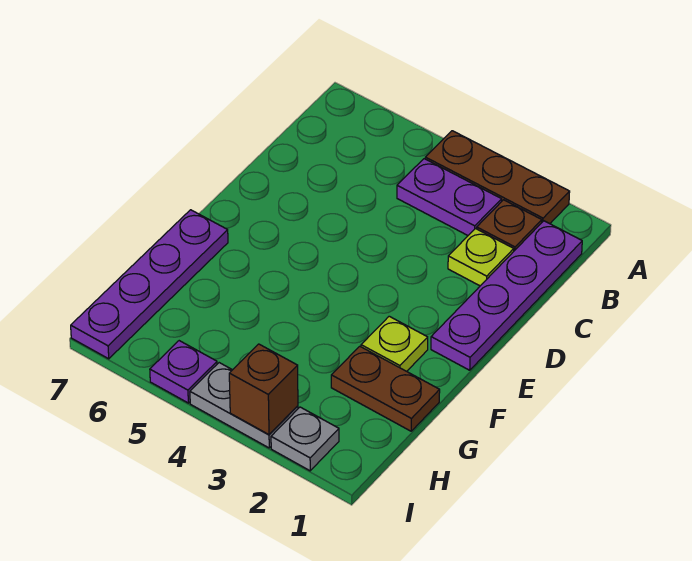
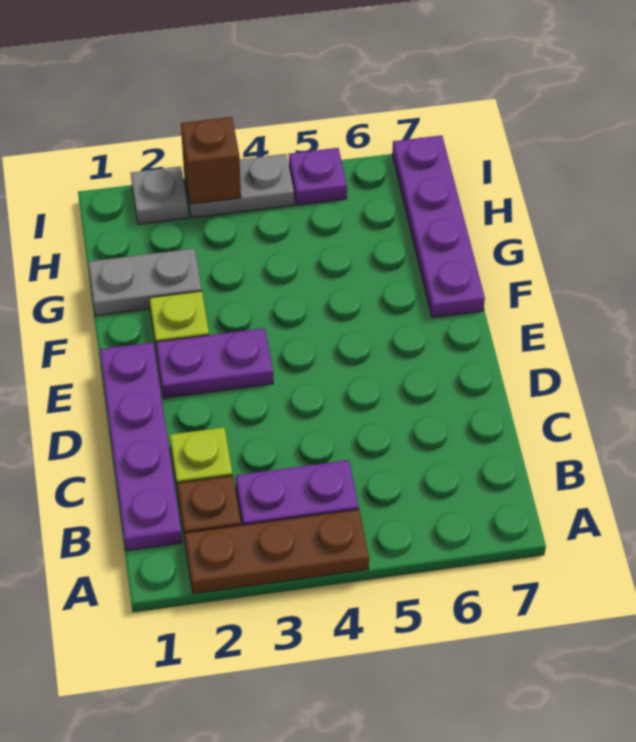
none -> purple plate E2:E3 level 1
brown plate G1:G2 level 1 -> grey plate G1:G2 level 1

